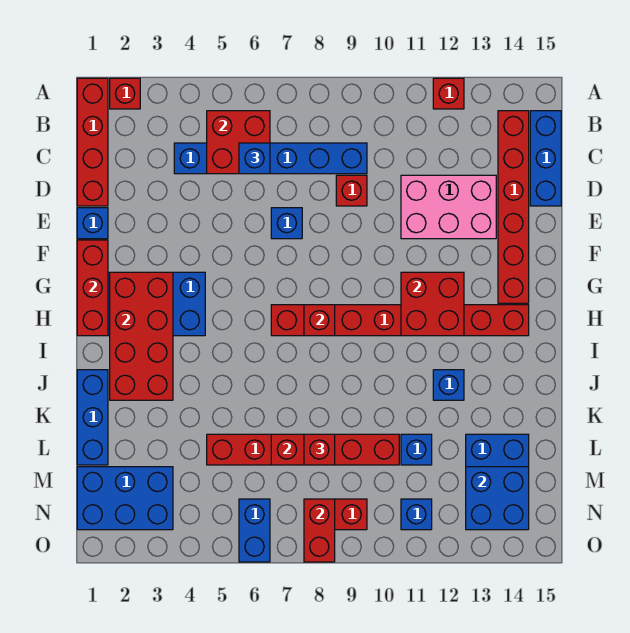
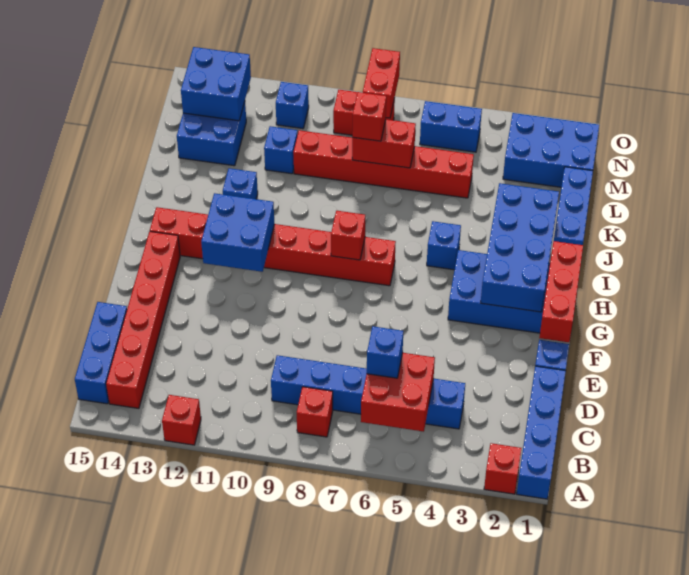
red brick A1:D1 level 1 -> blue brick A1:D1 level 1
red brick D9 level 1 -> red brick B8 level 1
pink brick D11:E13 level 1 -> none
blue brick E7 level 1 -> blue brick I5 level 1
red brick G2:J3 level 2 -> blue brick G2:J3 level 2
red brick G11:H12 level 2 -> blue brick G11:H12 level 2
blue brick N6:O6 level 1 -> blue brick N5:N6 level 1

